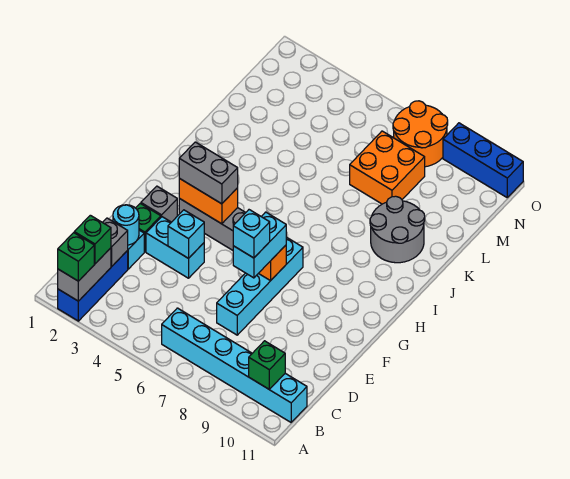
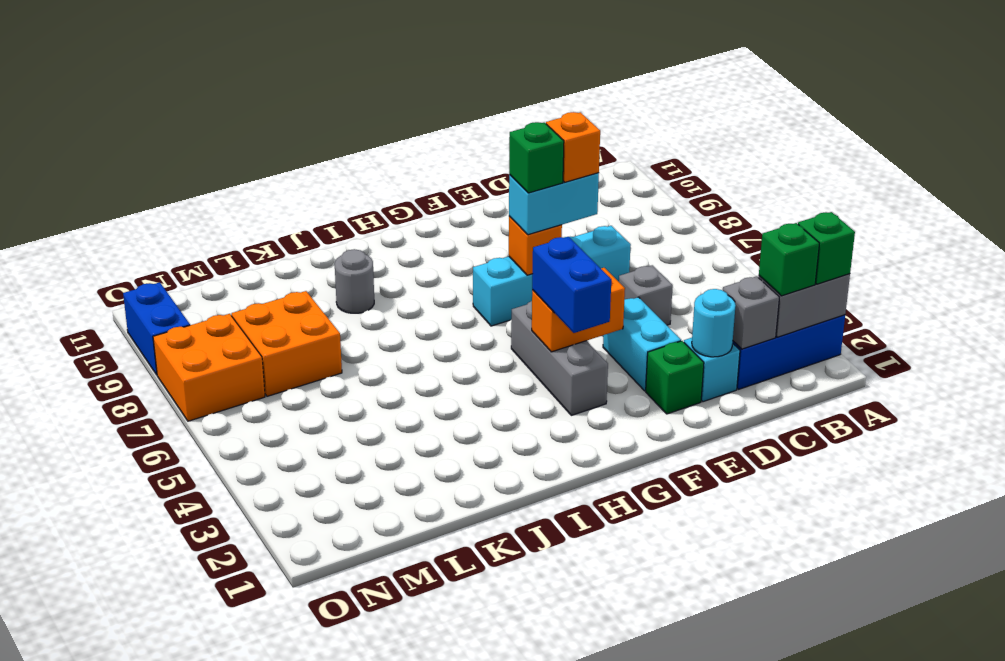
cyan brick B6:B11 level 1 -> none
green brick B10 level 2 -> green brick F7 level 4
cyan brick E4 level 2 -> none
cyan brick E7 level 4 -> orange brick E7 level 4
grey brick F2 level 1 -> grey brick D5 level 1
orange brick G3:G4 level 2 -> orange brick F4:G4 level 2
grey brick G3:G4 level 3 -> blue brick G3:G4 level 3
grey round brick J9:K10 level 1 -> grey round brick J9 level 1
orange round brick N7:O8 level 1 -> orange brick N7:O8 level 1
blue brick O9:O11 level 1 -> blue brick O9:O10 level 1

